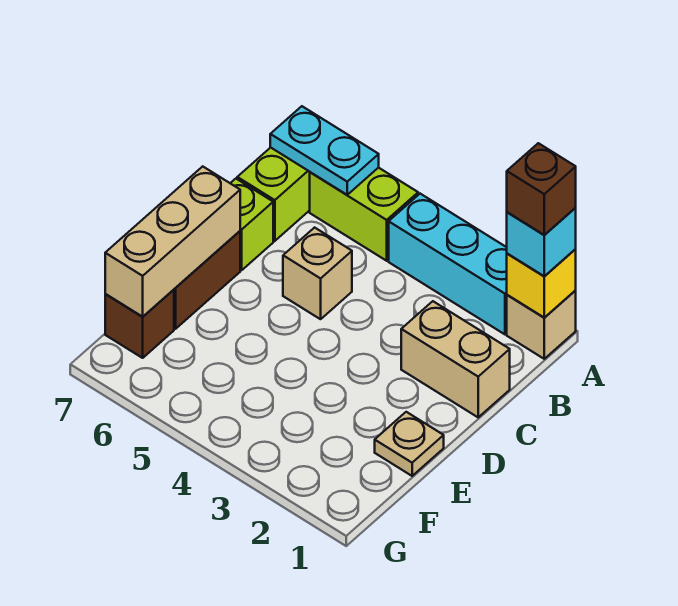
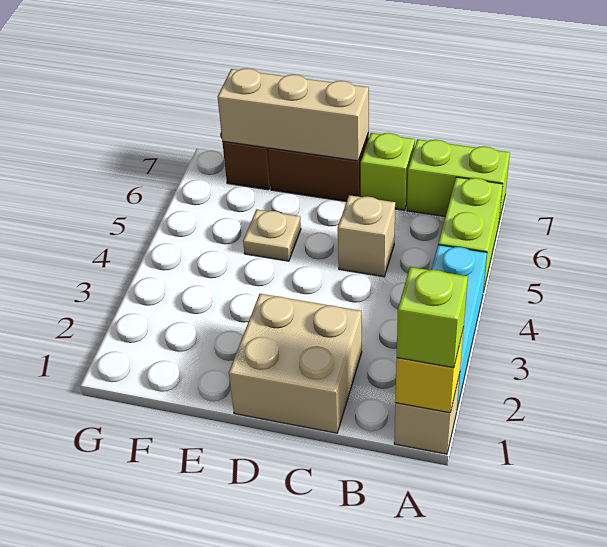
cyan brick A1 level 3 -> lime brick A1 level 3
brown brick A1 level 4 -> none
cyan plate A6:A7 level 2 -> none
tan brick C1:C2 level 1 -> tan brick C1:D2 level 1
tan plate E1 level 1 -> tan plate E5 level 1

